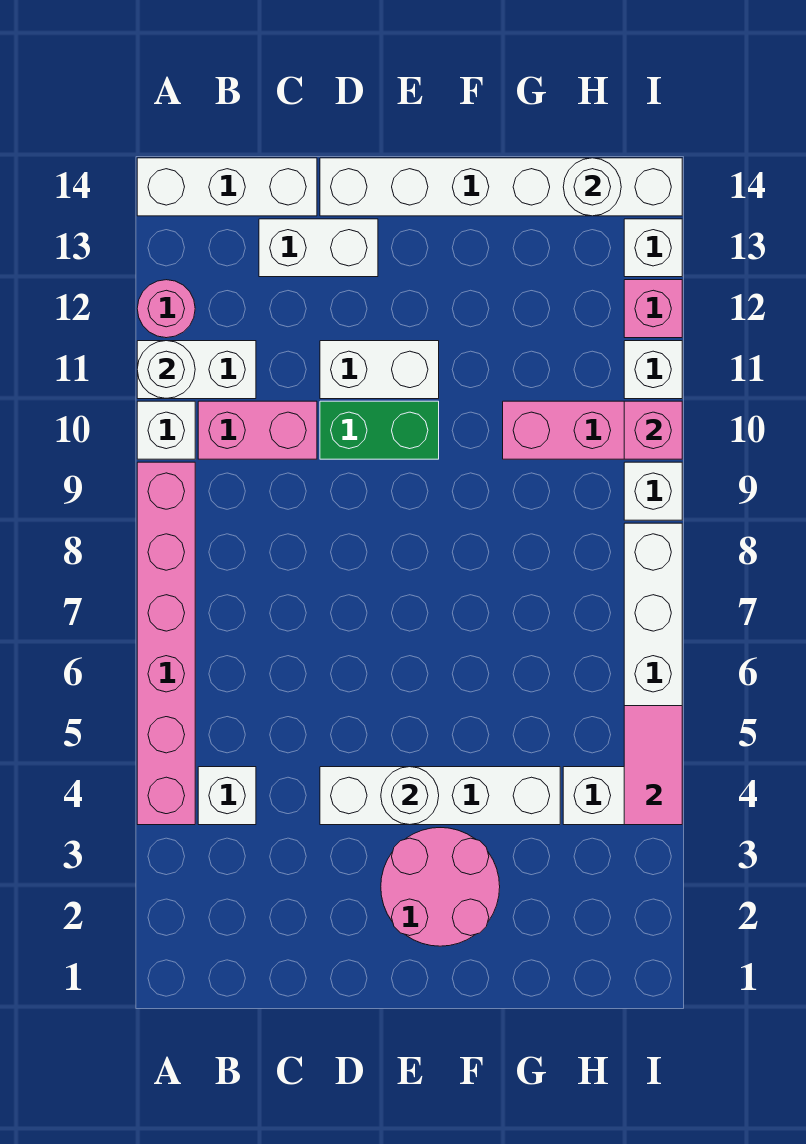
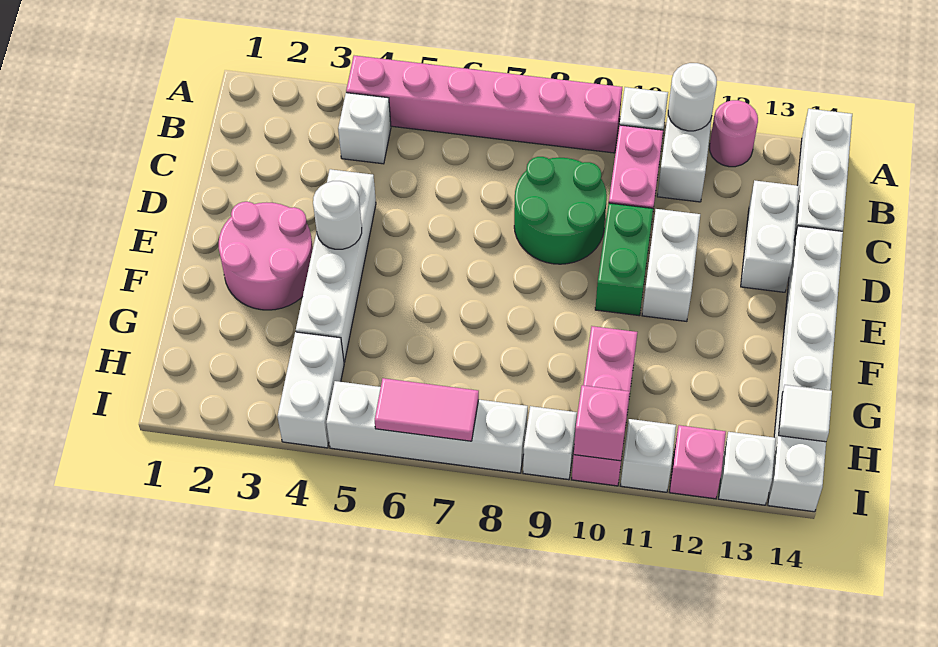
none -> green round brick C8:D9 level 1
white round brick H14 level 2 -> white tile H14 level 2
pink tile I4:I5 level 2 -> pink tile I6:I7 level 2

